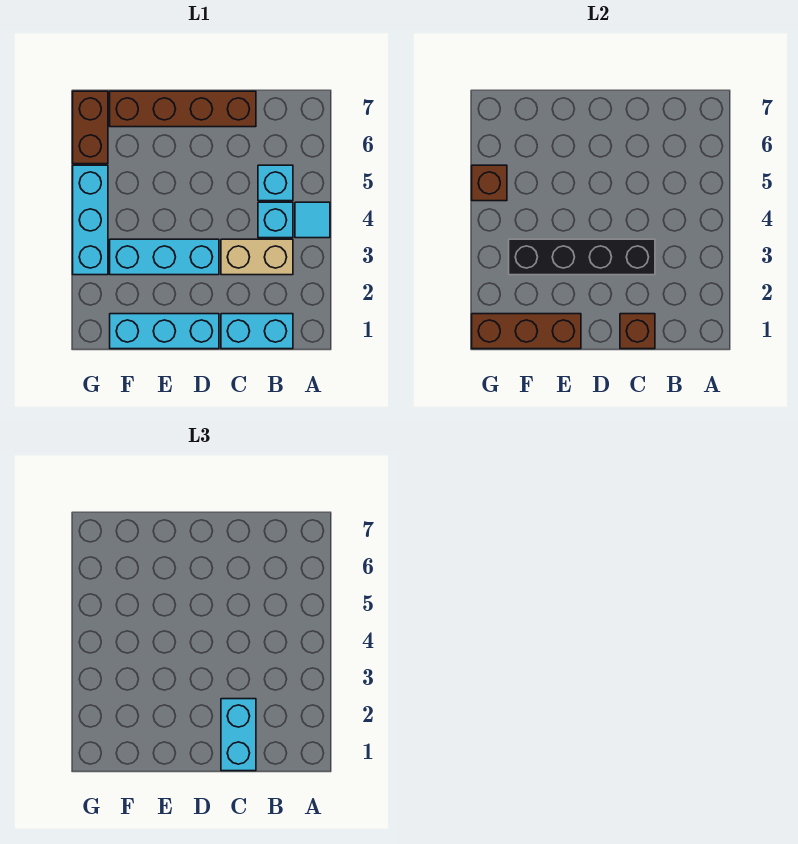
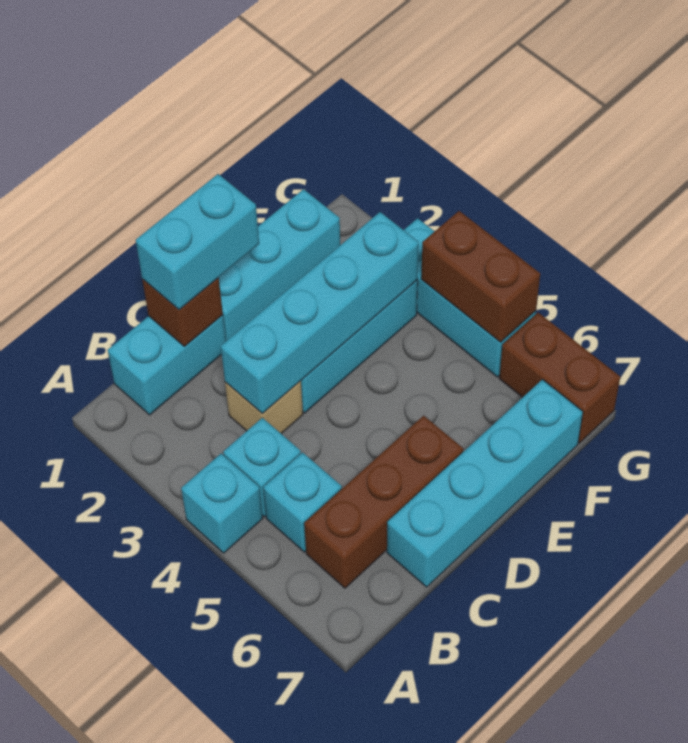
cyan tile A4 level 1 -> cyan brick A4 level 1
tan brick B3:C3 level 1 -> tan brick C3 level 1
cyan brick C1:C2 level 3 -> cyan brick C1:D1 level 3
black brick C3:F3 level 2 -> cyan brick C3:F3 level 2
brown brick C7:F7 level 1 -> cyan brick C7:F7 level 1
brown brick E1:G1 level 2 -> brown brick B6:D6 level 1
brown brick G5 level 2 -> brown brick G4:G5 level 2

